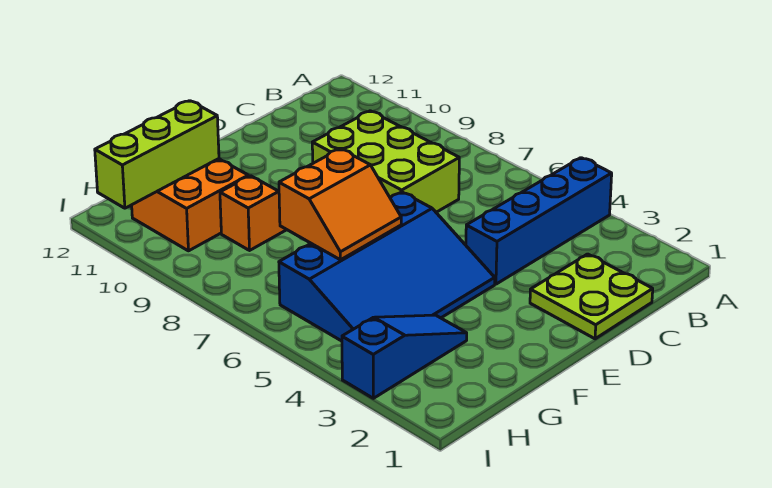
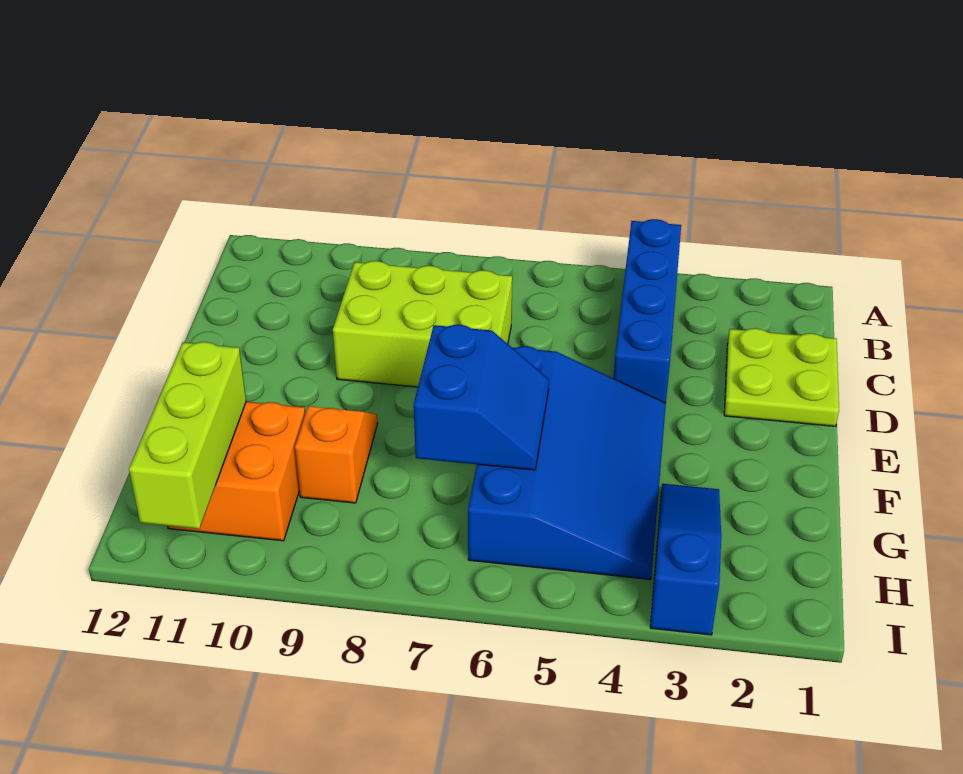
orange slope F6:G7 level 2 top 7 -> blue slope F6:G7 level 2 top 7

